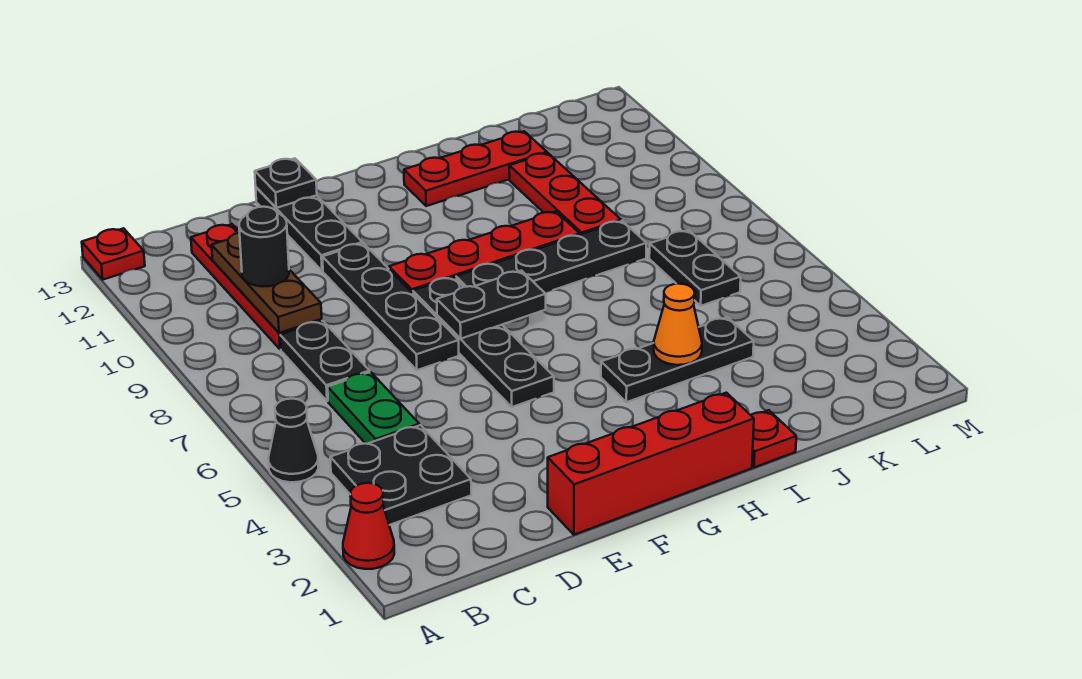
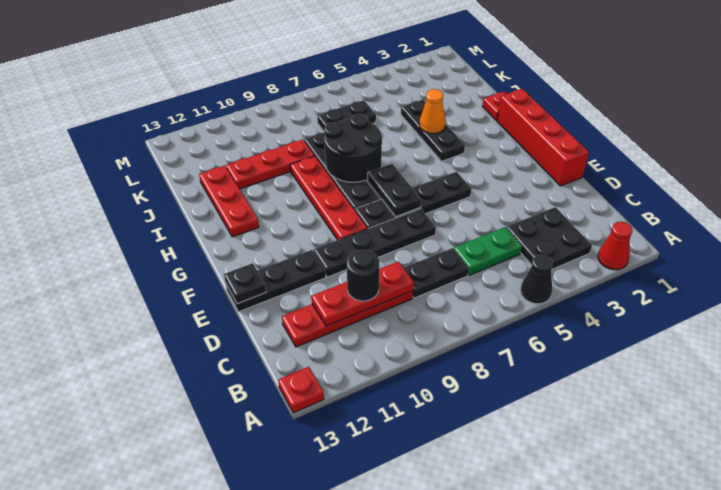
brown plate C9:C11 level 2 -> red plate C9:C11 level 2
none -> black round brick H7:I8 level 2

